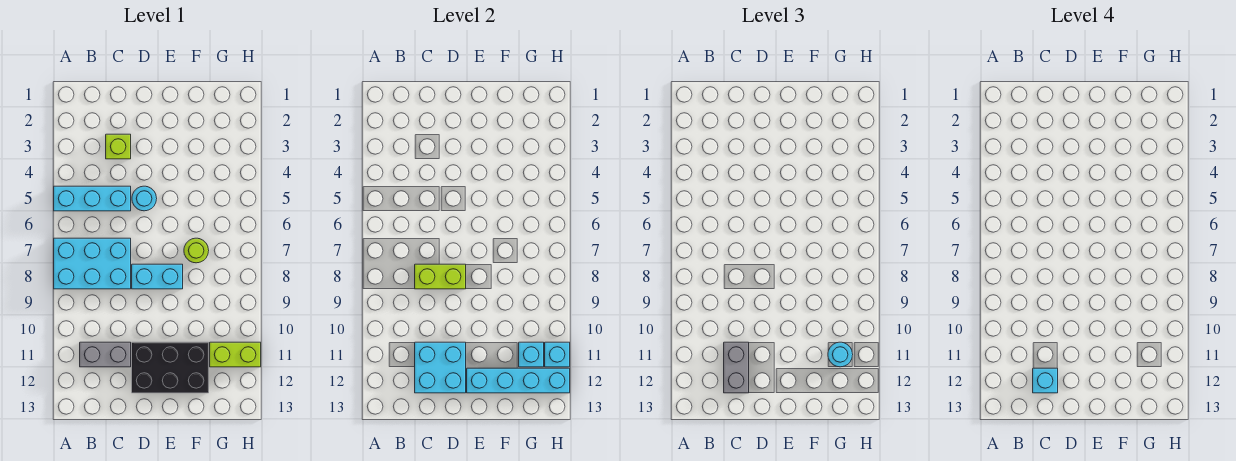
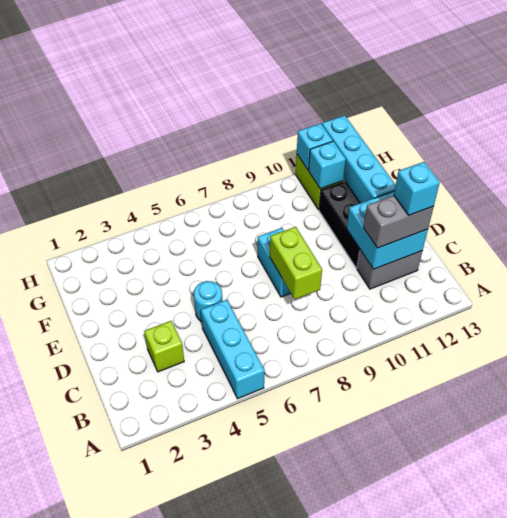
cyan brick A7:C8 level 1 -> none
grey brick B11:C11 level 1 -> grey brick C11:C12 level 1
lime round brick F7 level 1 -> none
cyan round brick G11 level 3 -> none

